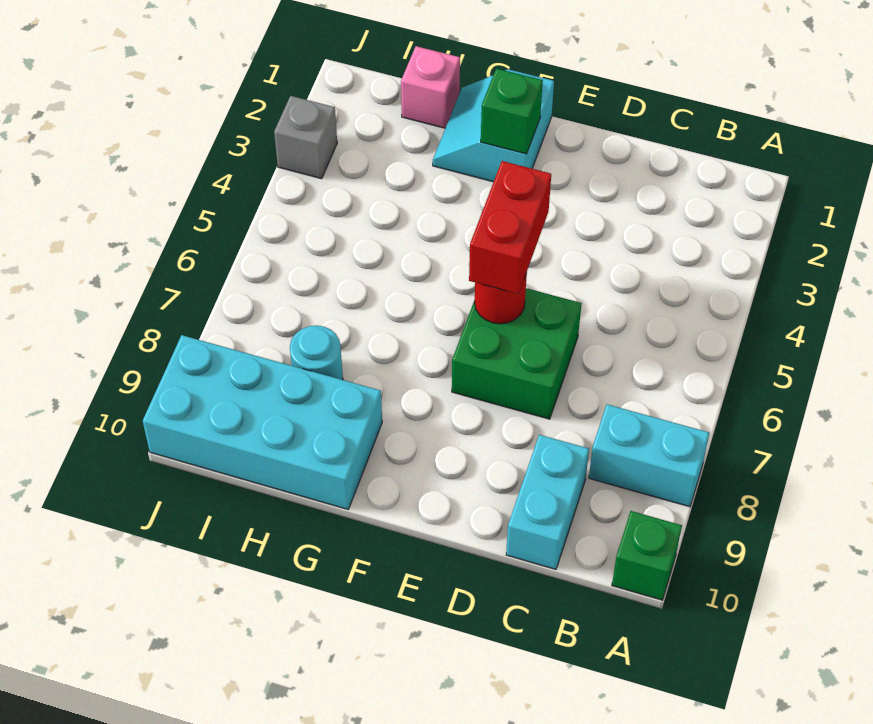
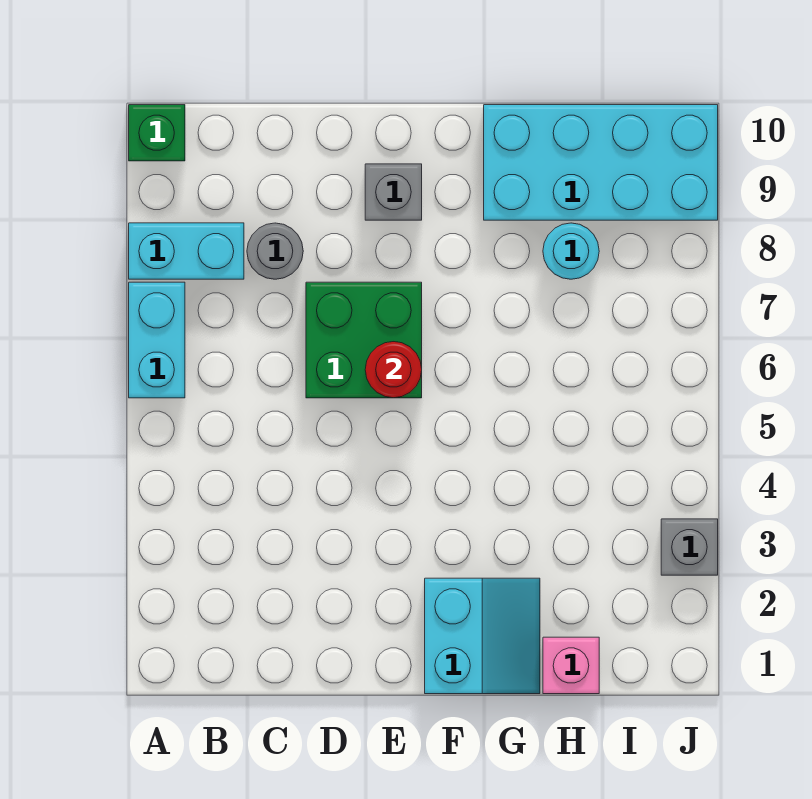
none -> grey round brick C8 level 1
cyan brick C9:C10 level 1 -> cyan brick A6:A7 level 1
red brick E5:E6 level 3 -> none
none -> grey brick E9 level 1
green brick F2 level 2 -> none

